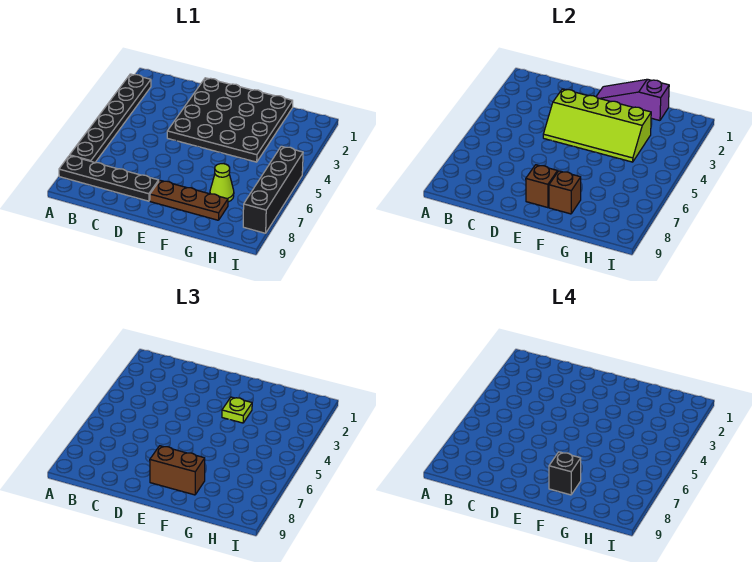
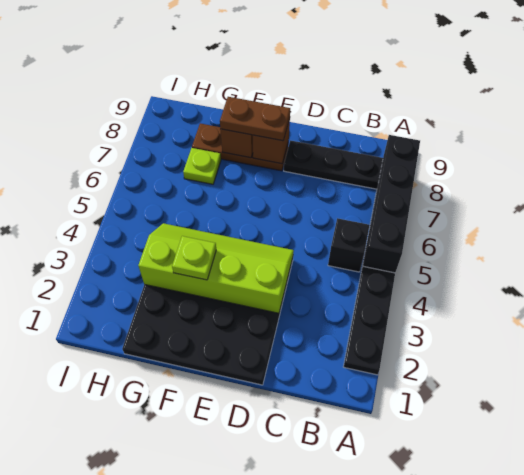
purple slope E1:G1 level 2 top G -> none
brown brick E8:F8 level 3 -> brown plate E8:F8 level 3
black brick F8 level 4 -> black brick B5 level 1
lime cone G7 level 1 -> lime plate G7 level 1
black brick I5:I8 level 1 -> black brick A5:A8 level 2

